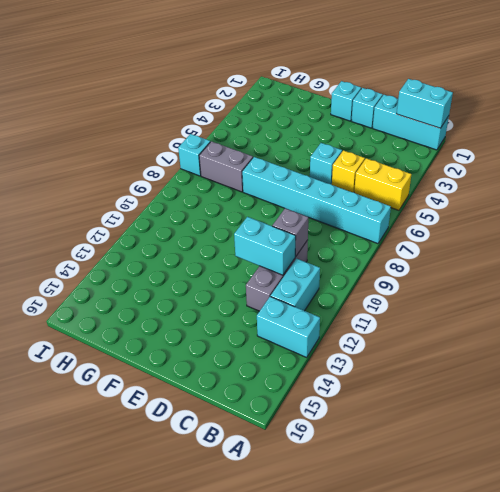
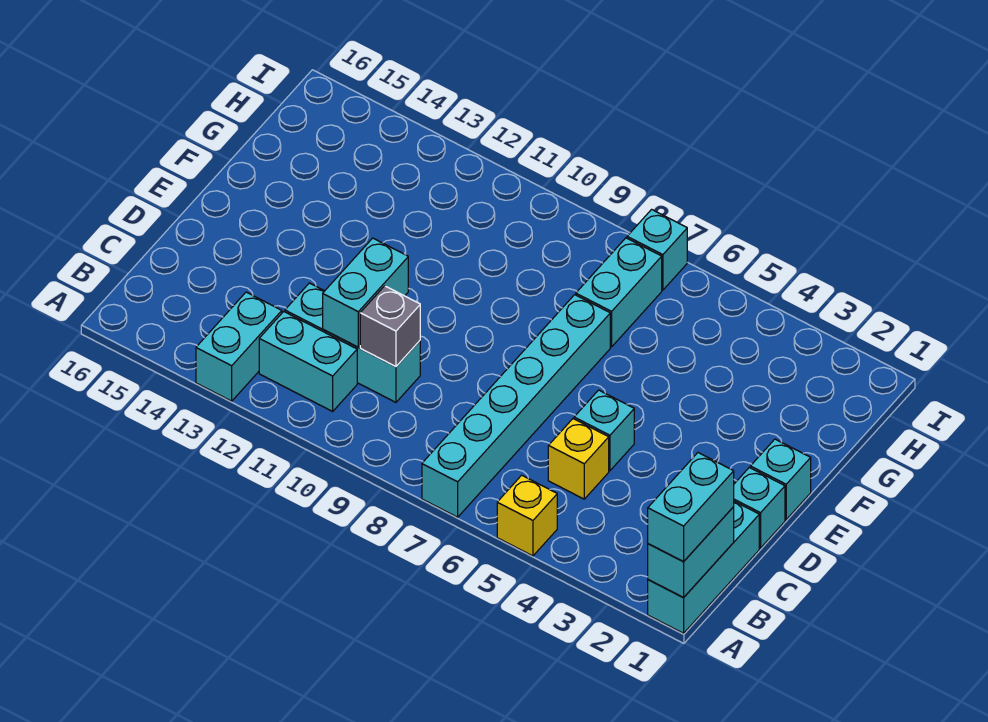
none -> cyan brick A1:B1 level 3
yellow brick A5:B5 level 1 -> yellow brick A5 level 1
grey brick C10:C12 level 1 -> cyan brick C10:C12 level 1
grey brick G7:H7 level 1 -> cyan brick G7:H7 level 1

